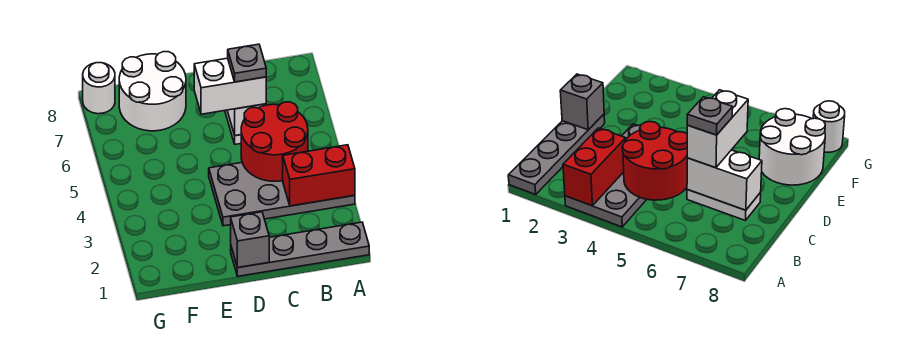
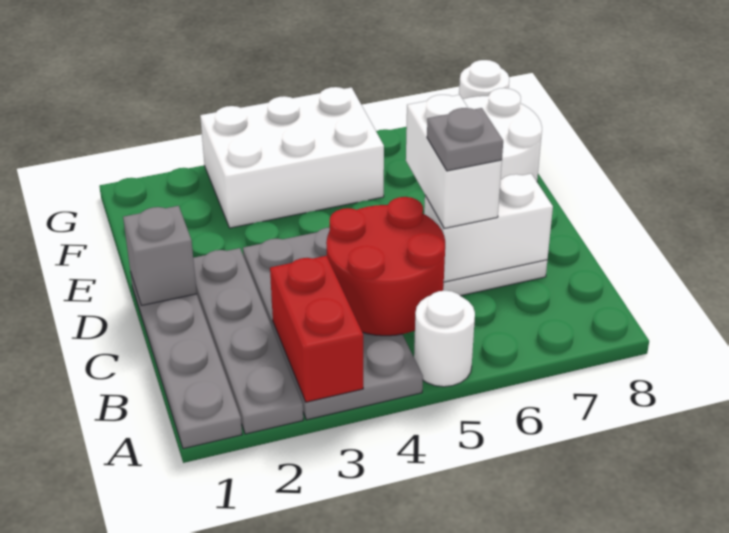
none -> grey plate A2:D2 level 1
none -> white round brick A5 level 1
none -> white brick F3:G5 level 1

